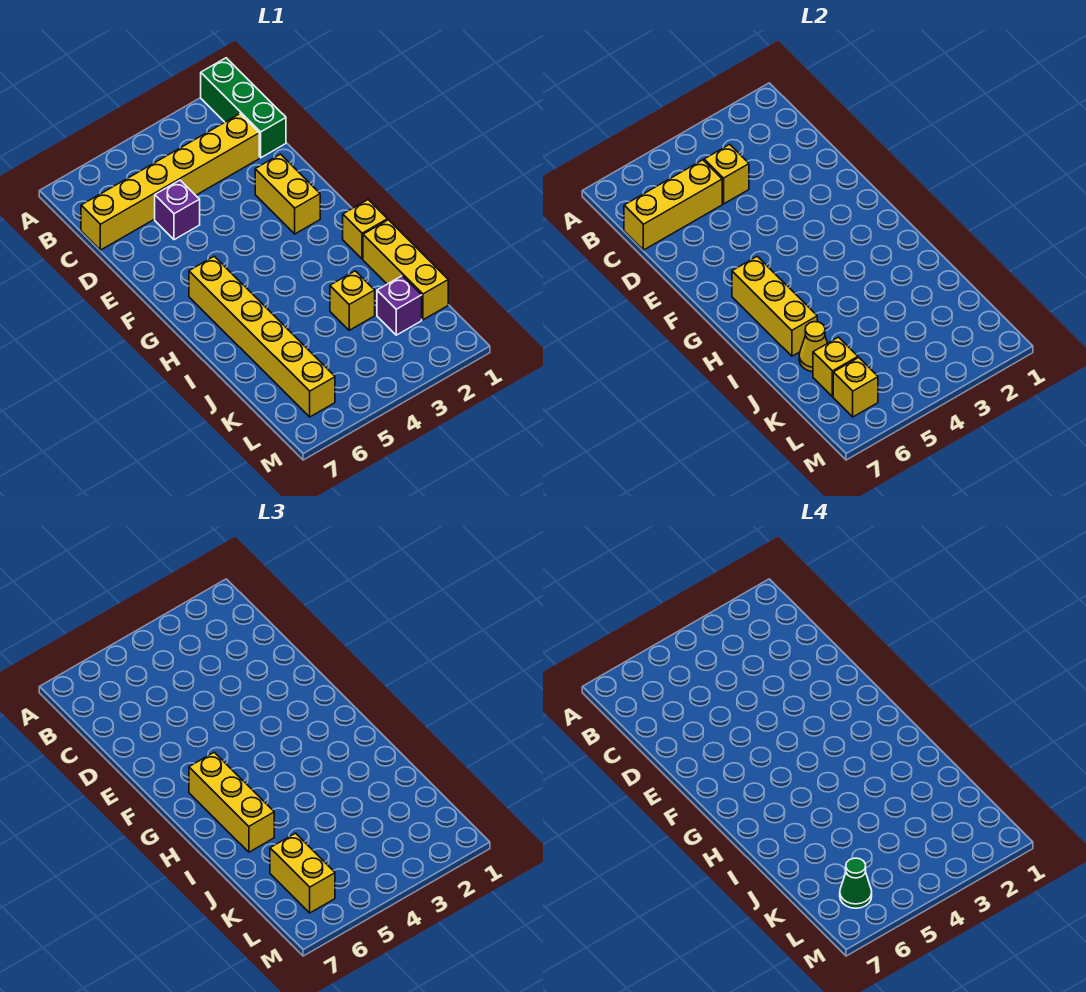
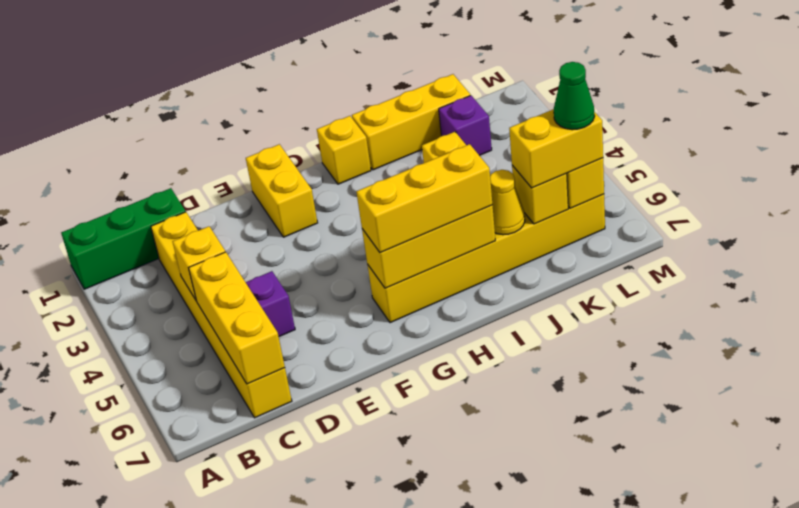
yellow brick E2:F2 level 1 -> yellow brick F1:F2 level 1

